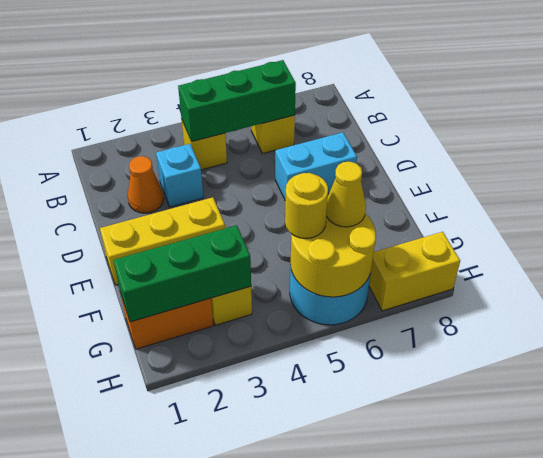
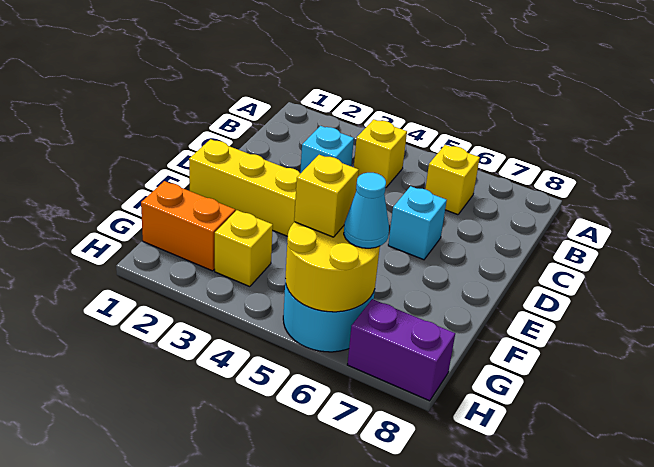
green brick B4:B6 level 2 -> none
orange cone C2 level 1 -> none
cyan brick D6:D7 level 1 -> cyan brick D6 level 1
green brick G1:G3 level 2 -> none
yellow round brick G5 level 3 -> yellow brick G5 level 3
yellow cone G6 level 3 -> cyan cone G6 level 3
yellow brick H7:H8 level 1 -> purple brick H7:H8 level 1

